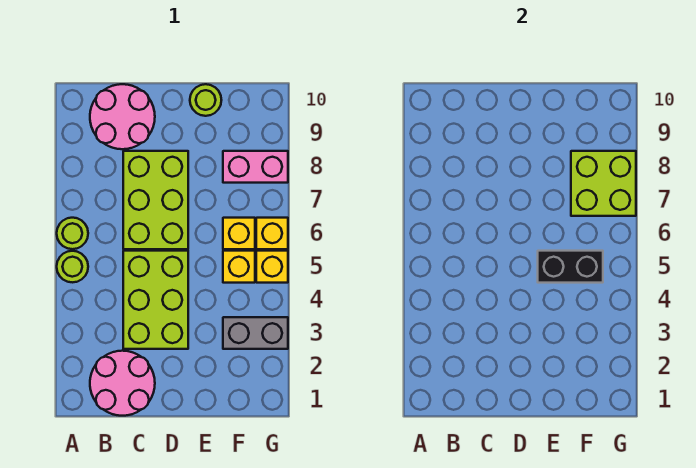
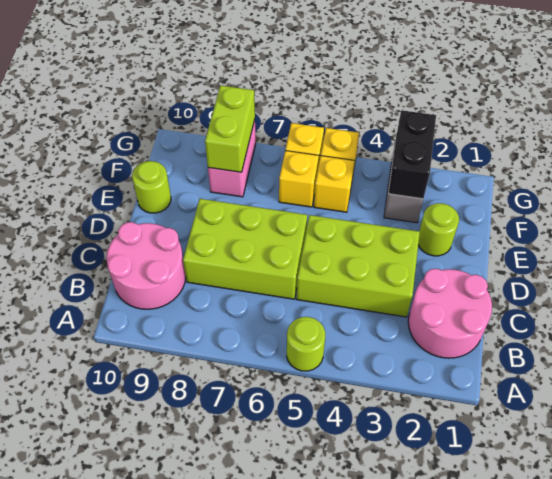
lime round brick A6 level 1 -> lime round brick E2 level 1
black brick E5:F5 level 2 -> black brick F3:G3 level 2
lime brick F7:G8 level 2 -> lime brick F8:G8 level 2

